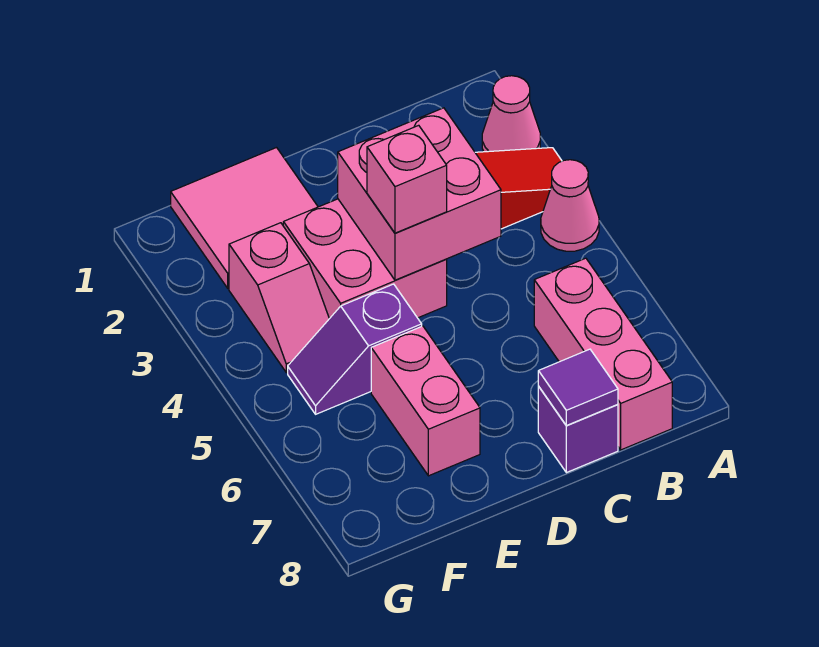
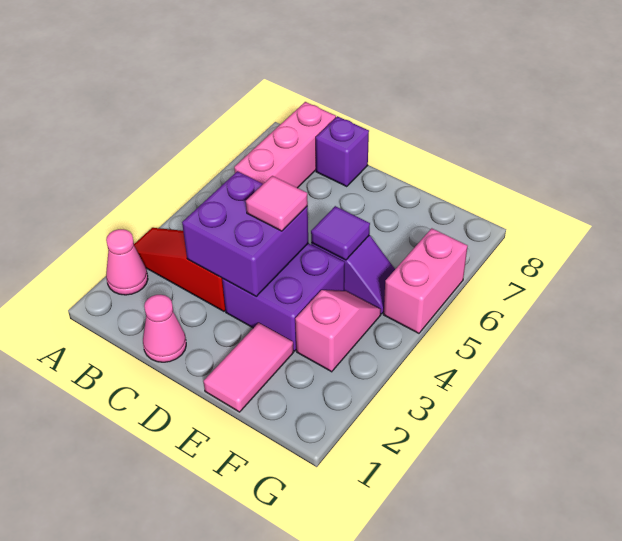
pink cone A4 level 1 -> pink cone C1 level 1
pink brick C3:D4 level 2 -> purple brick C3:D4 level 2
purple tile C8 level 2 -> purple tile E5 level 2
pink brick D3:E4 level 1 -> purple brick D3:E4 level 1
pink brick D4 level 3 -> pink tile D4 level 3
pink tile E1:F2 level 1 -> pink tile E1:E2 level 1
pink brick E6:E7 level 1 -> pink brick G5:G6 level 1

